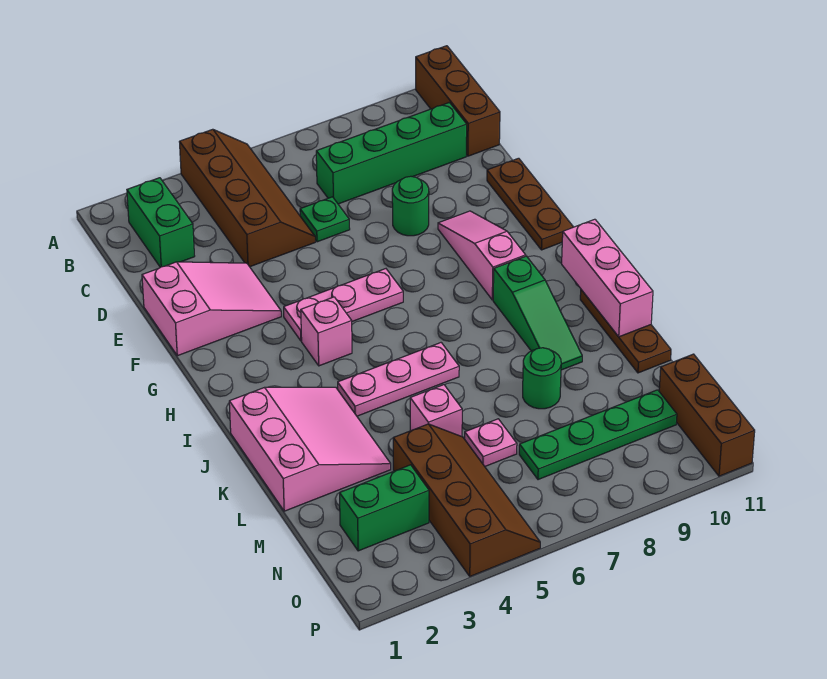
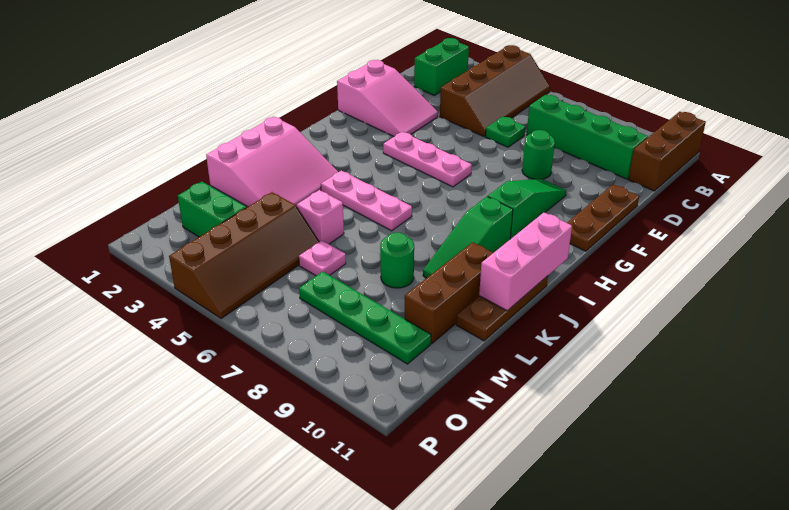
pink slope F9:H9 level 1 top H -> green slope F9:H9 level 1 top H
pink brick H4 level 1 -> none
brown brick N11:P11 level 1 -> brown brick K10:M10 level 1

